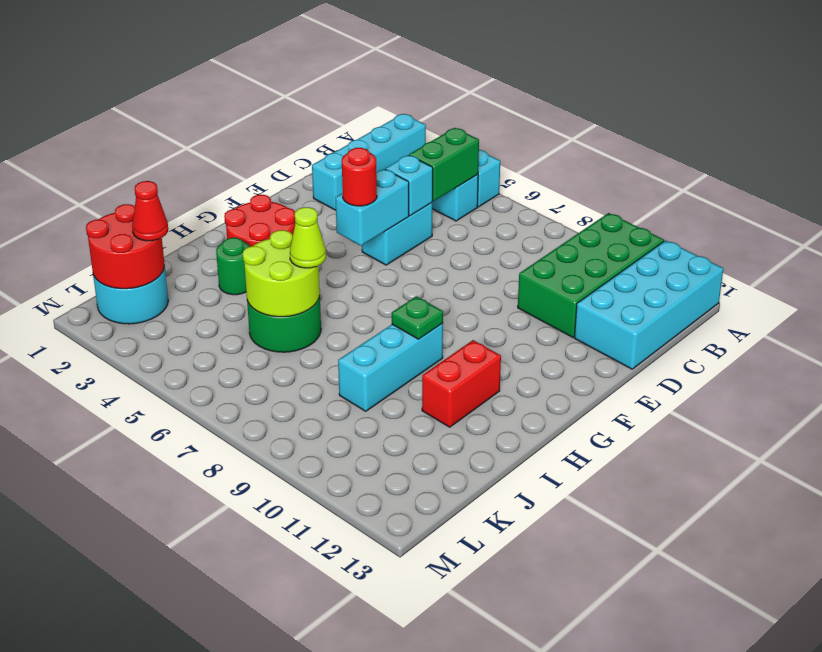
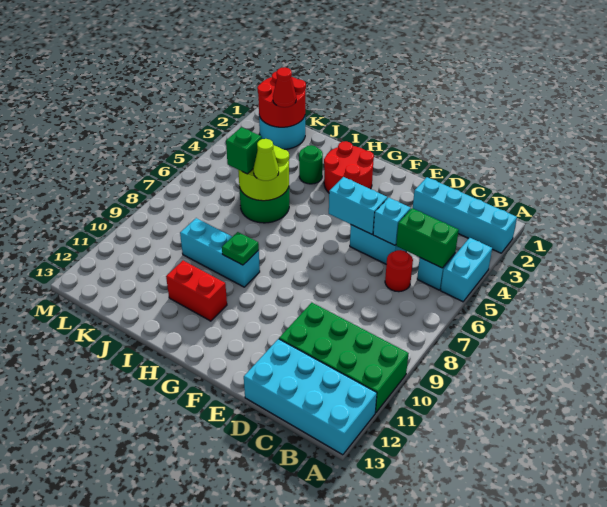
red round brick F5 level 3 -> red round brick C6 level 1
none -> green brick J6 level 3

